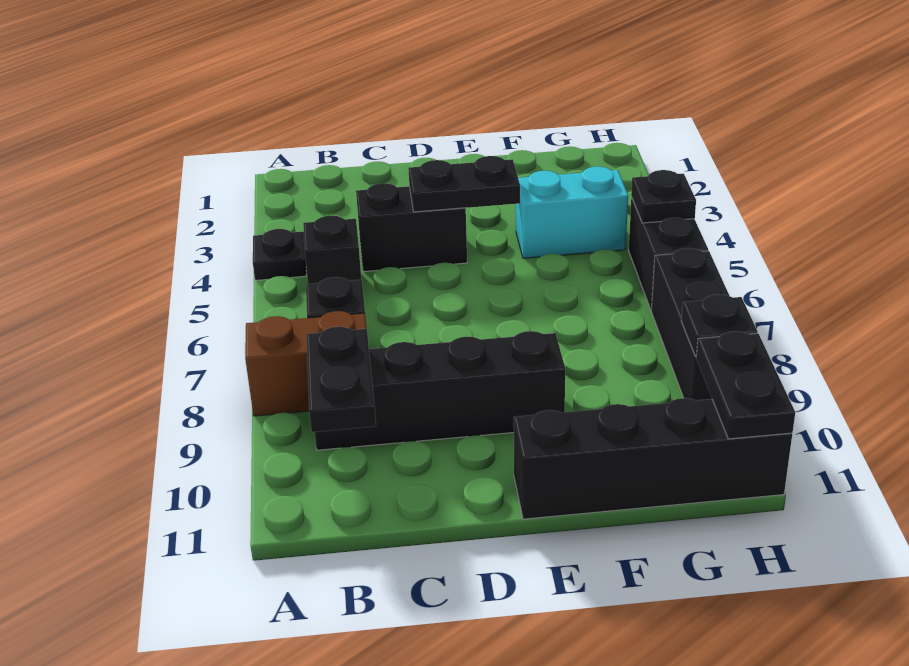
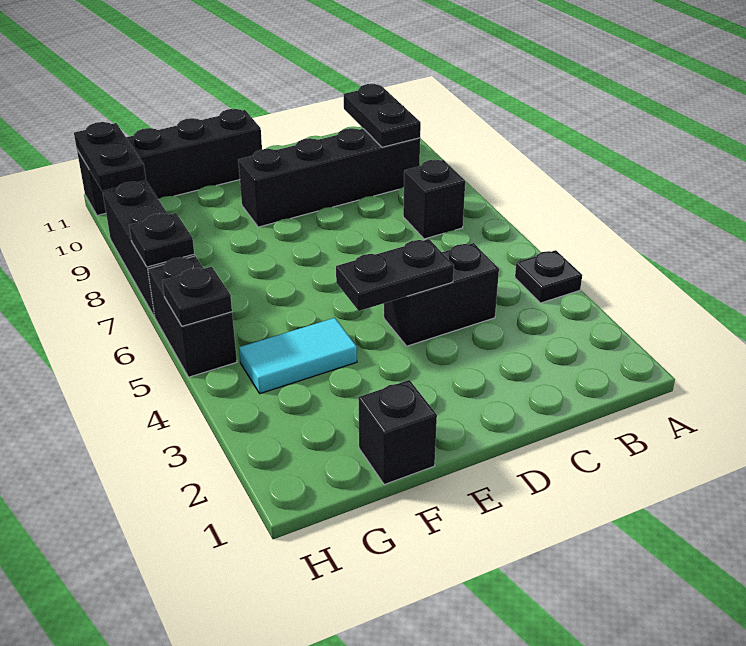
brown brick A8:B8 level 1 -> none
black brick B5 level 1 -> black brick F1 level 1
cyan brick F4:G4 level 1 -> cyan tile F4:G4 level 1
black plate H9 level 2 -> black plate H7 level 2

